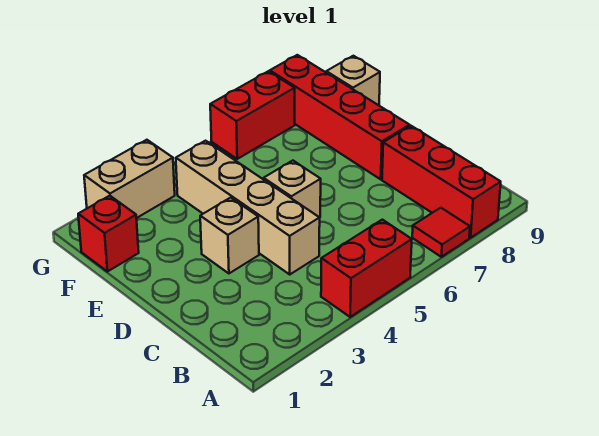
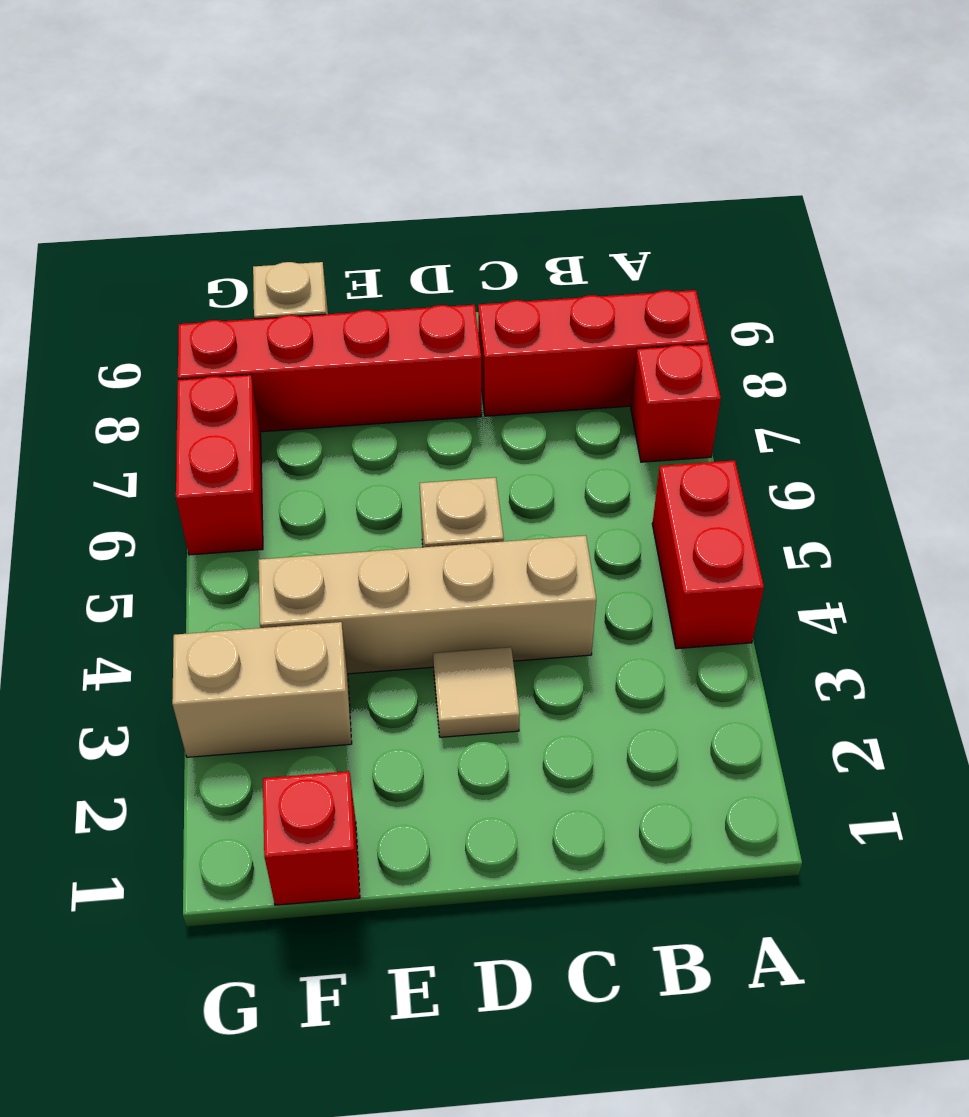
red tile A7 level 1 -> red brick A7 level 1
tan brick D3 level 1 -> tan tile D3 level 1
tan brick G2:G3 level 1 -> tan brick F3:G3 level 1

